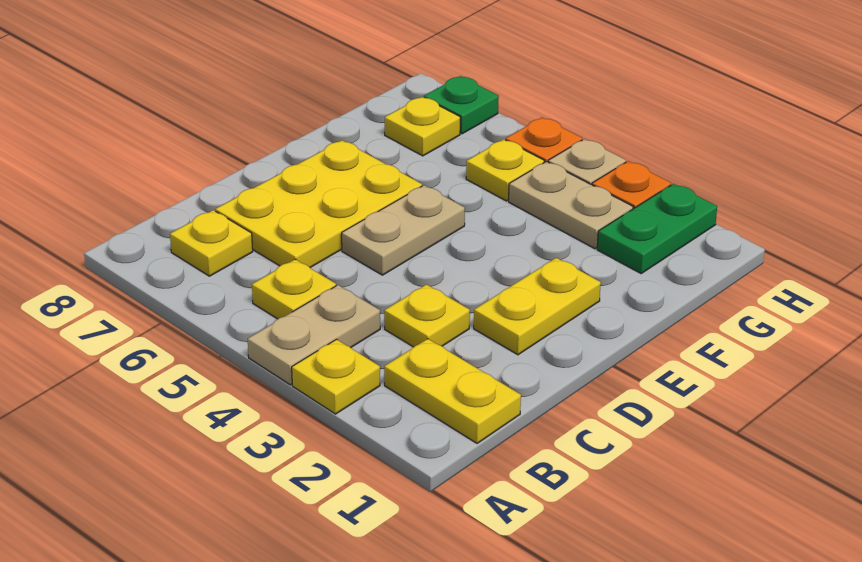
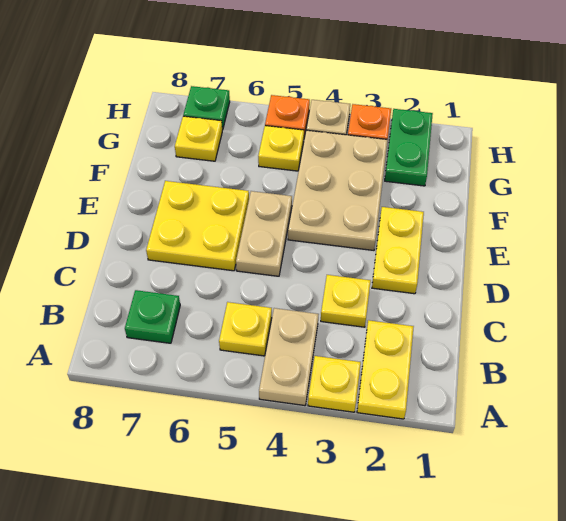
yellow plate B1:B2 level 1 -> yellow plate A2:B2 level 1
yellow plate B7 level 1 -> green plate B7 level 1
yellow plate C6:E7 level 1 -> yellow plate D6:E7 level 1
tan plate G3:G4 level 1 -> tan plate E3:G4 level 1

